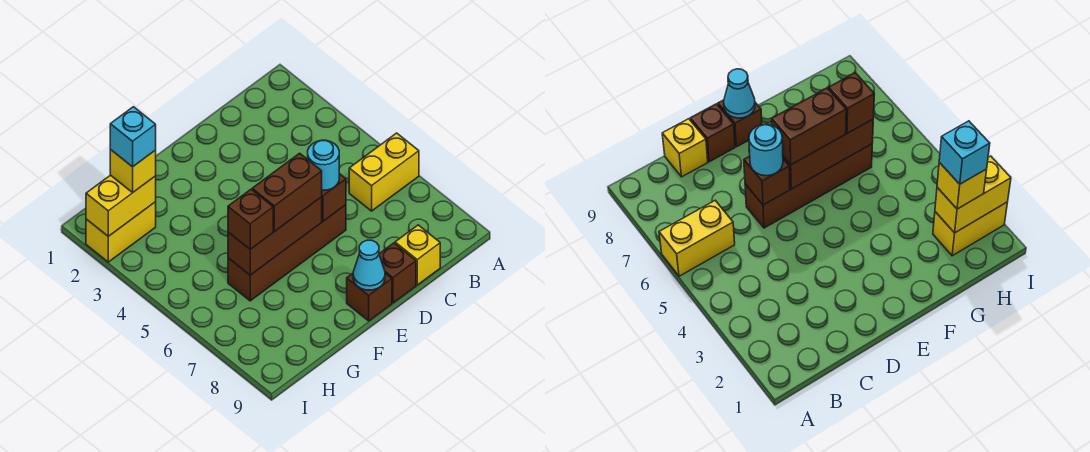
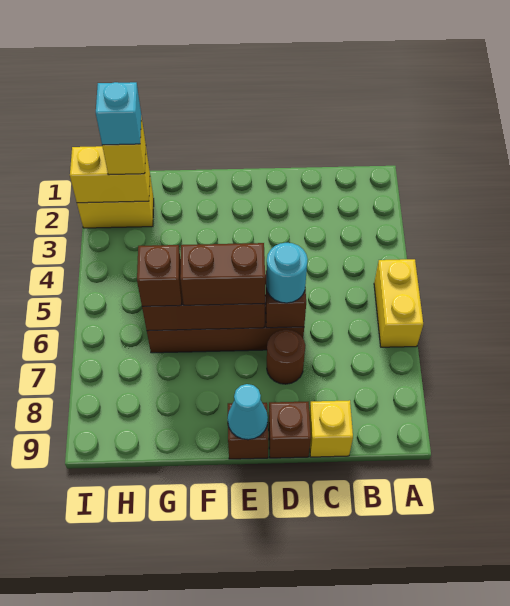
yellow brick A6:B6 level 1 -> yellow brick A5:A6 level 1
none -> brown round brick D7 level 1

